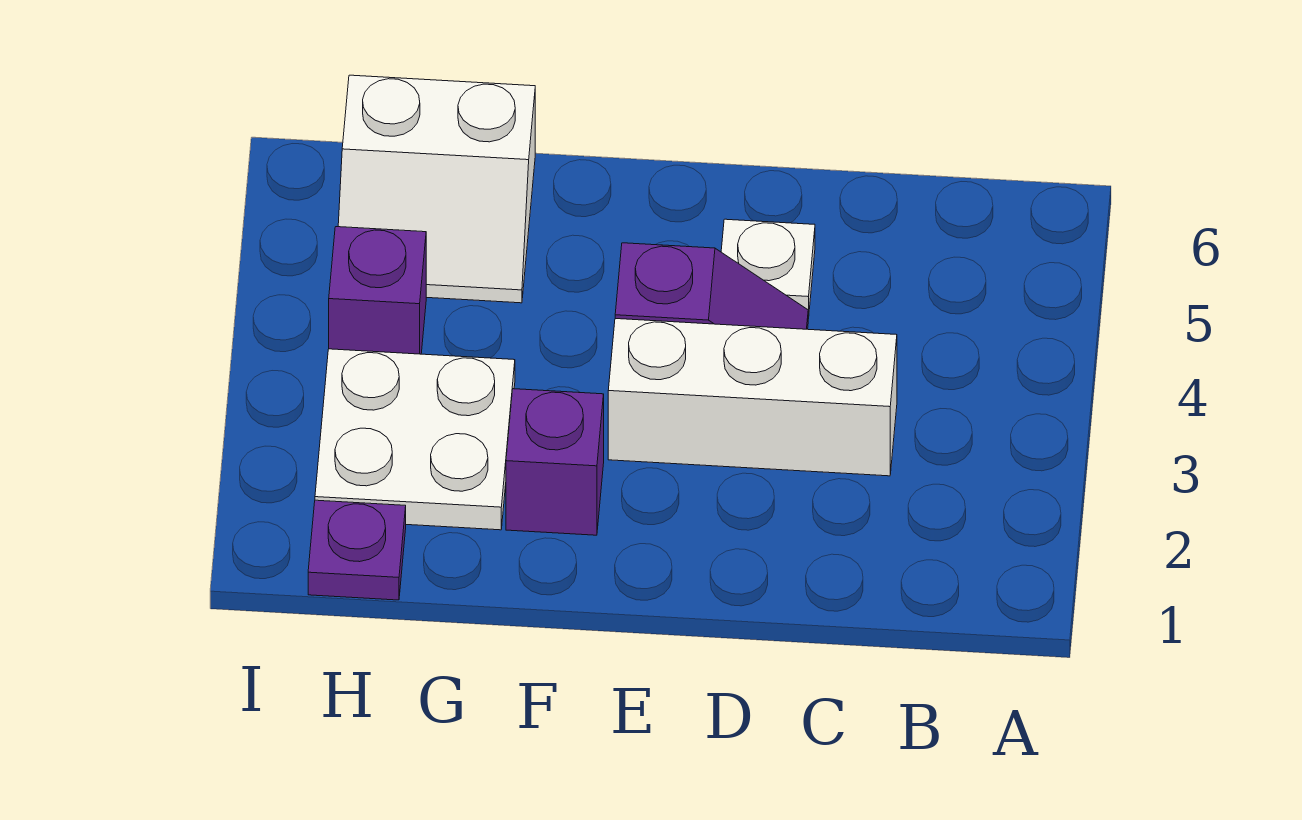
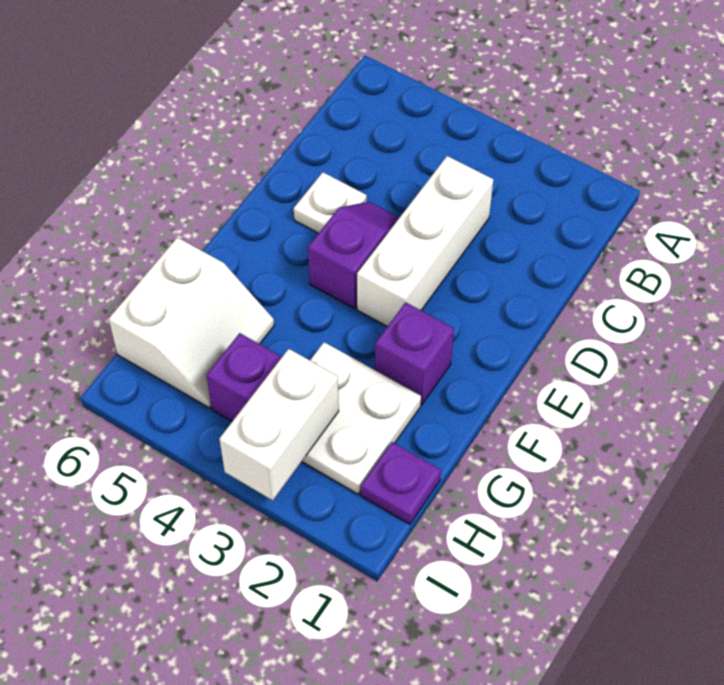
none -> white brick H3:I3 level 2

